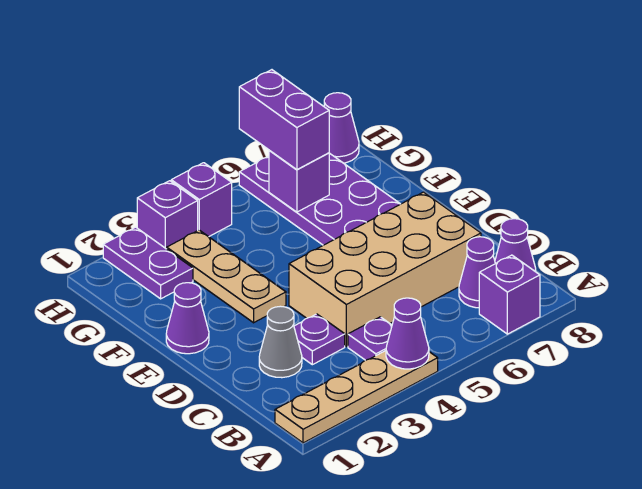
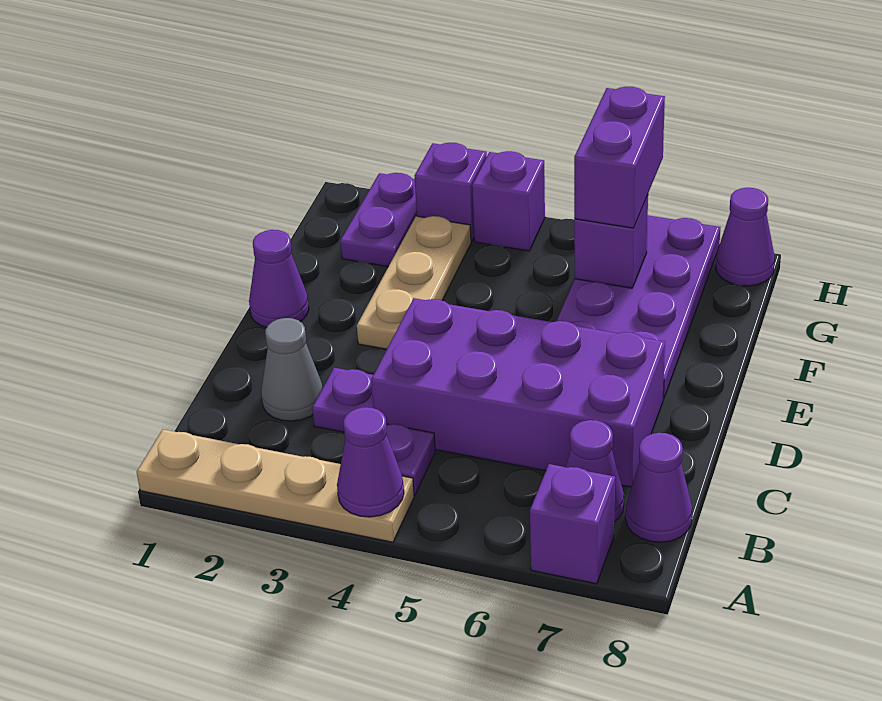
tan brick C4:D7 level 1 -> purple brick C4:D7 level 1

